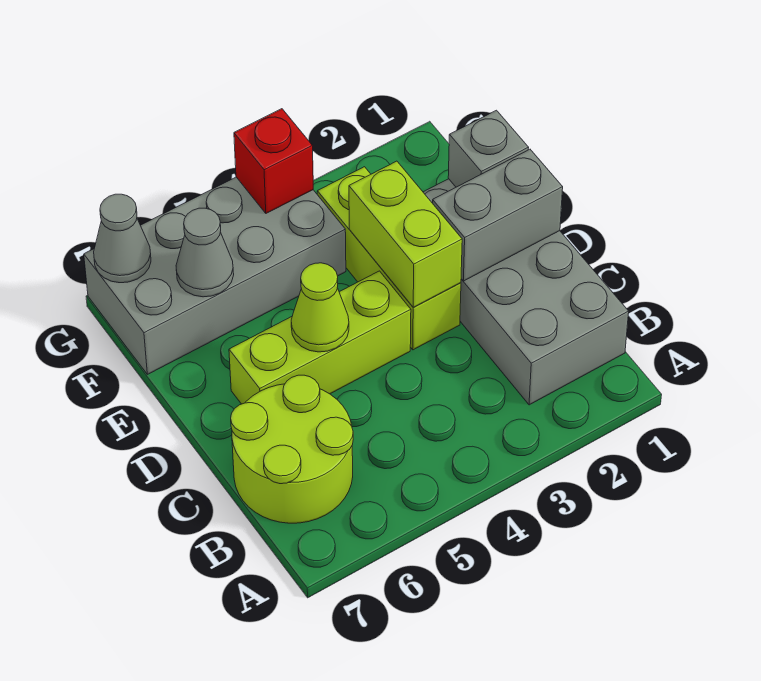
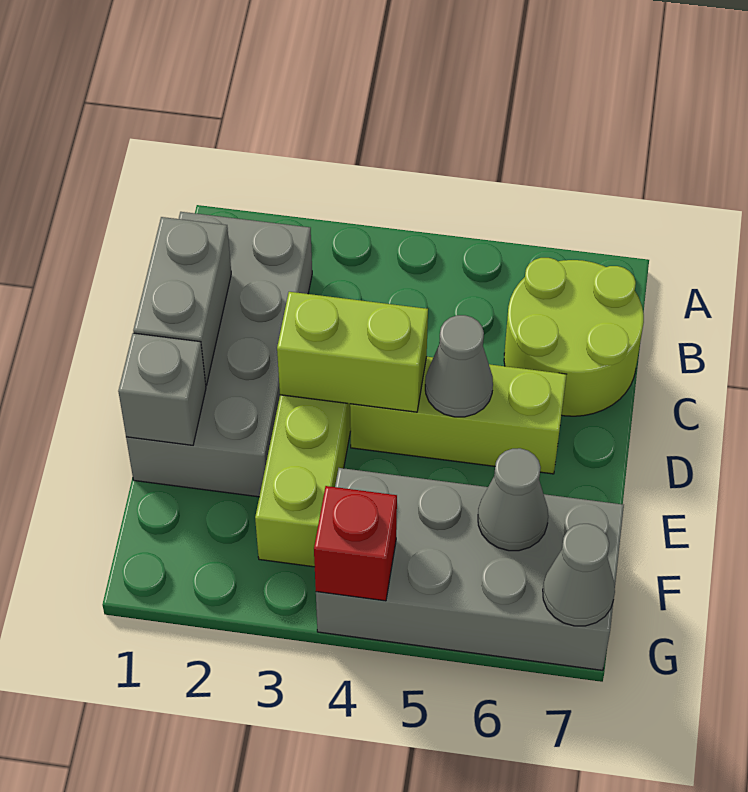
grey brick D1:D2 level 2 -> grey brick C1:D1 level 2
lime brick D3:E3 level 2 -> lime brick D3:D4 level 2
lime cone D5 level 2 -> grey cone D5 level 2

